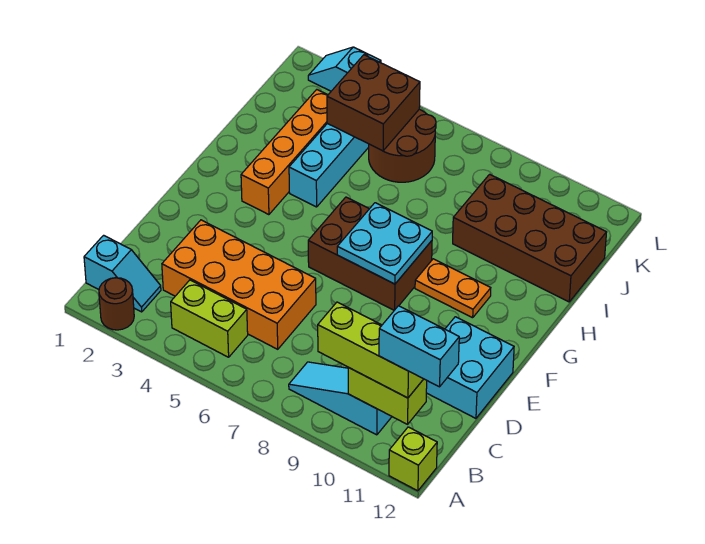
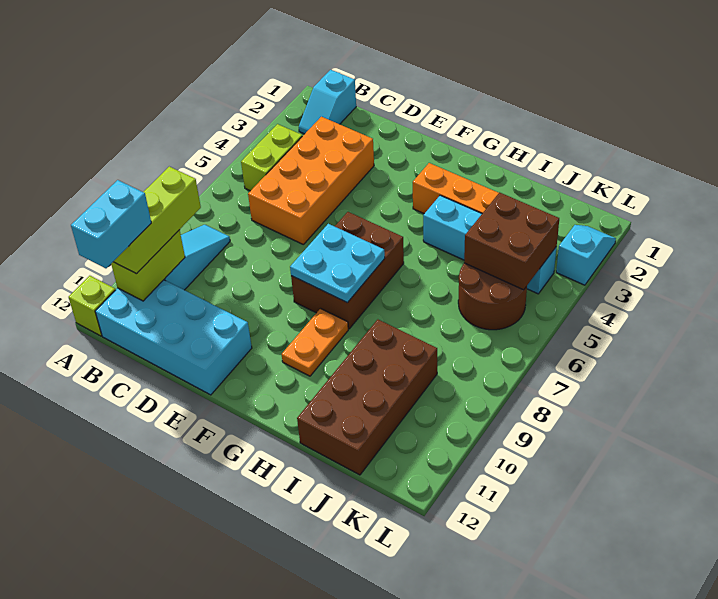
brown round brick A2 level 1 -> none
cyan brick D11:E12 level 1 -> cyan brick B11:E12 level 1

